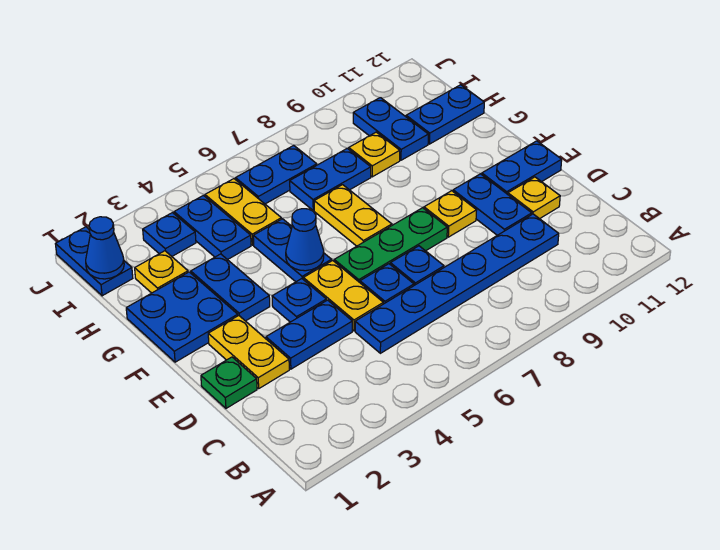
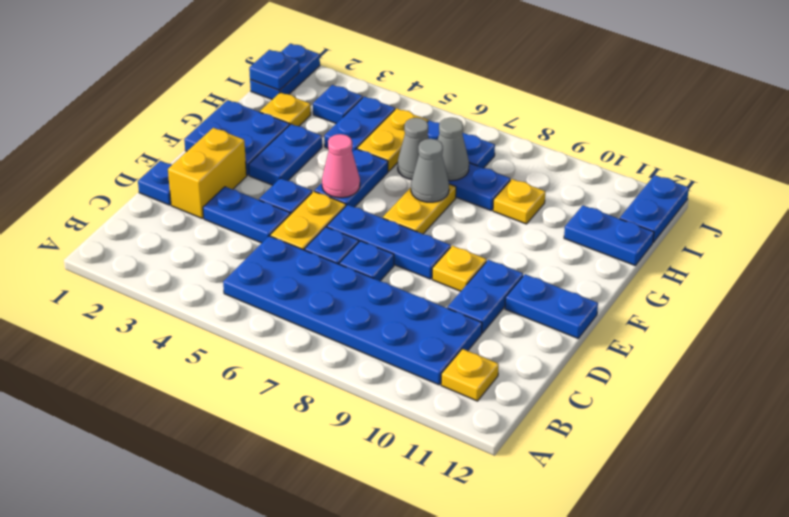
blue plate C5:C10 level 1 -> blue plate B5:C10 level 1
green plate D1 level 1 -> blue plate D1 level 1
yellow plate D2:E2 level 1 -> yellow brick D2:E2 level 1
yellow plate D11 level 1 -> yellow plate B11 level 1
green plate E6:E8 level 1 -> blue plate E6:E8 level 1
blue cone F5 level 2 -> pink cone F5 level 2
none -> grey cone G7 level 2
none -> grey cone H6 level 1
none -> grey cone H7 level 2
blue plate H10:I10 level 1 -> blue plate I12:J12 level 1
blue cone I1 level 2 -> blue plate I1 level 2

